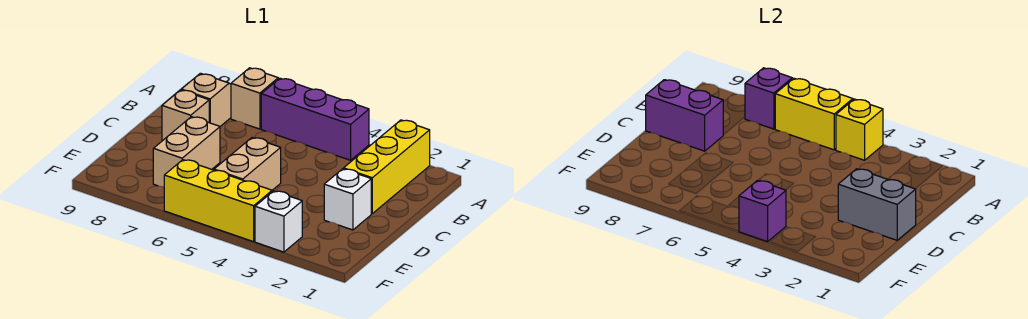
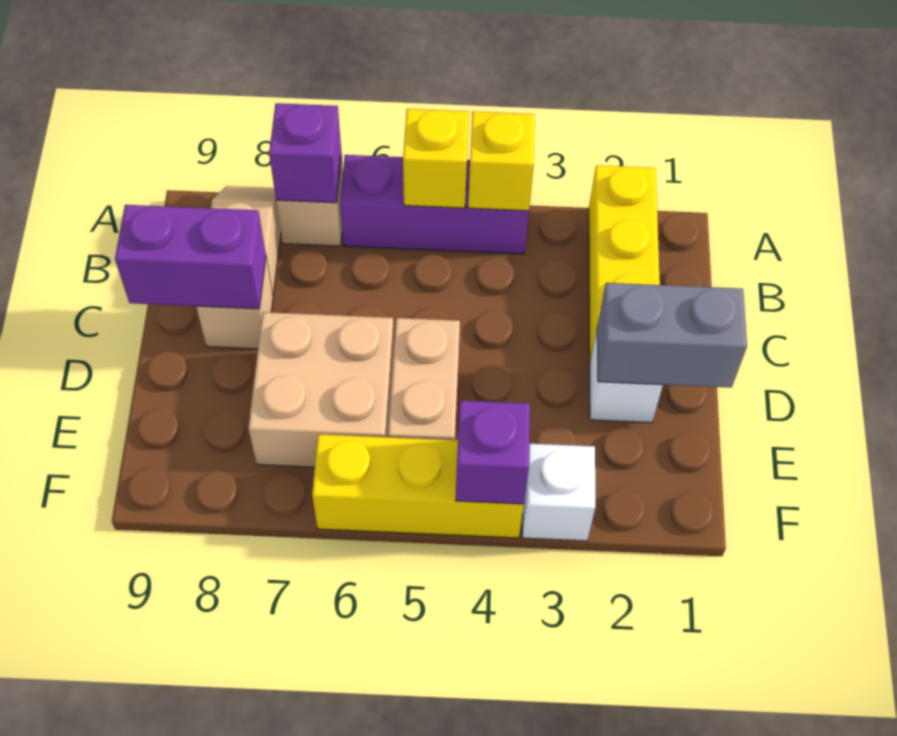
yellow brick A5:A6 level 2 -> yellow brick A5 level 2
tan brick D7:E7 level 1 -> tan brick D6:E7 level 1

